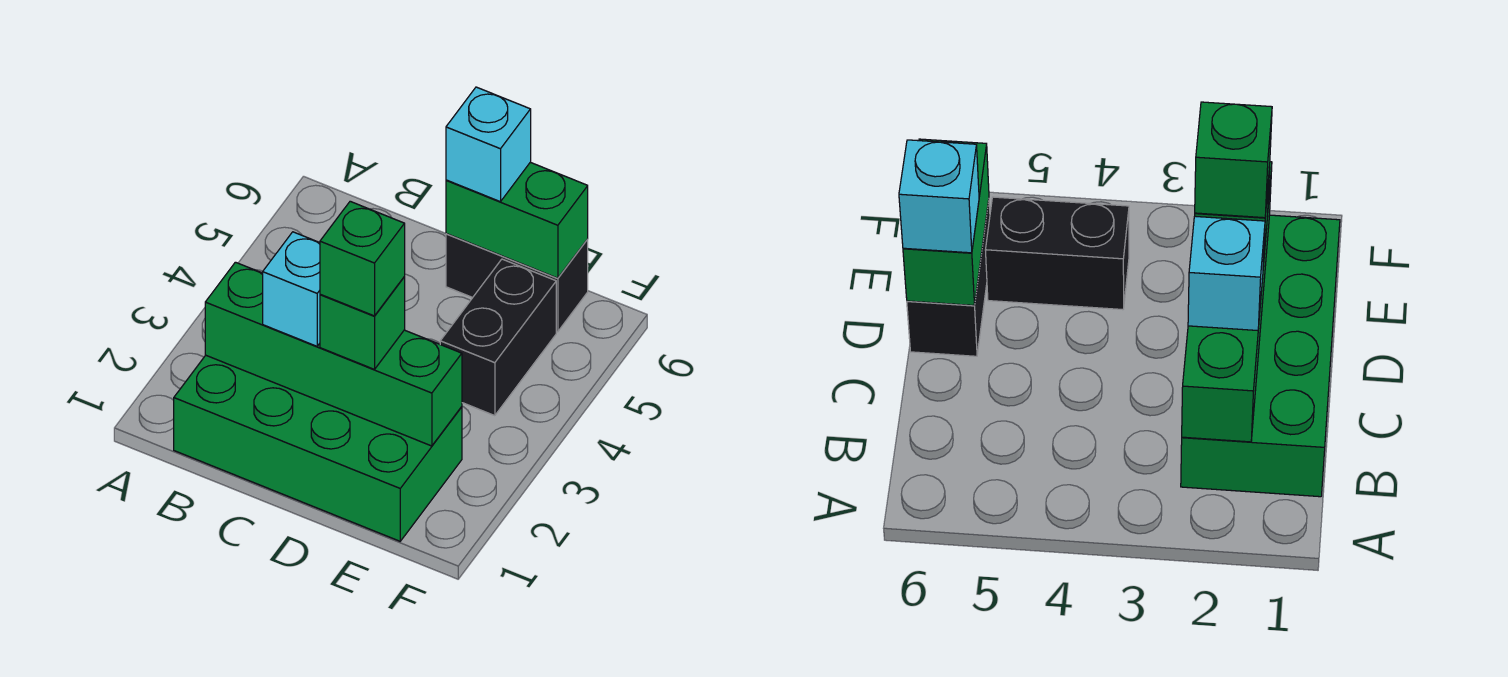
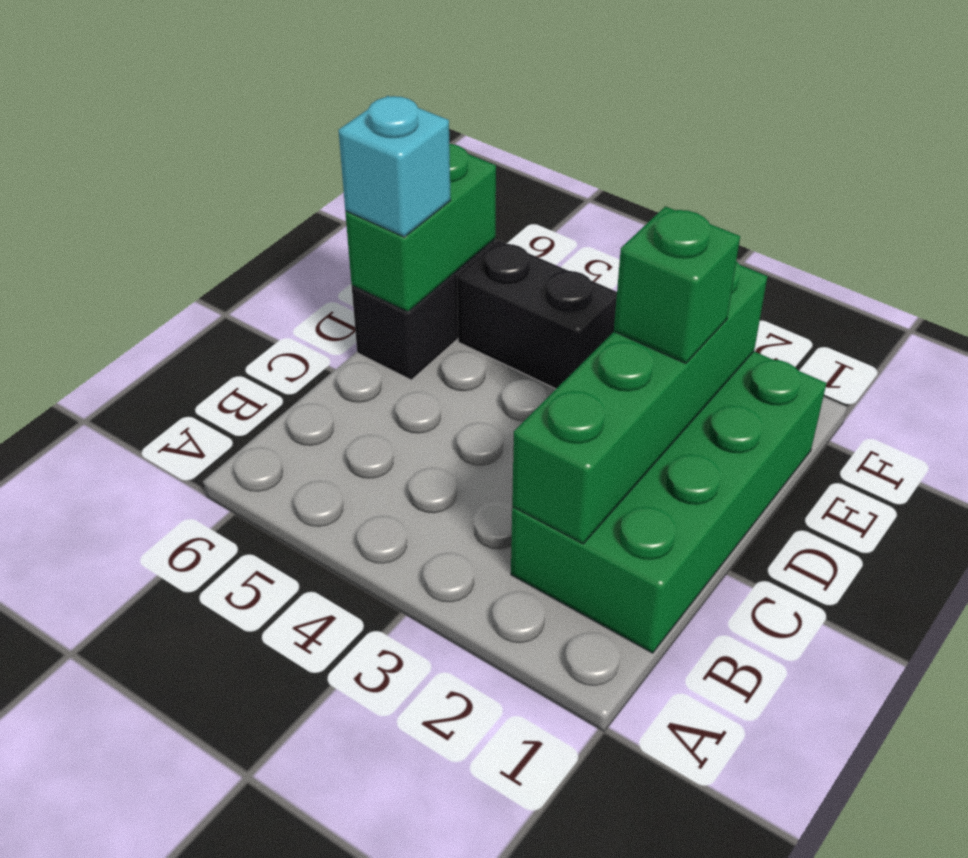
cyan brick C2 level 3 -> none
green brick D2 level 4 -> none

